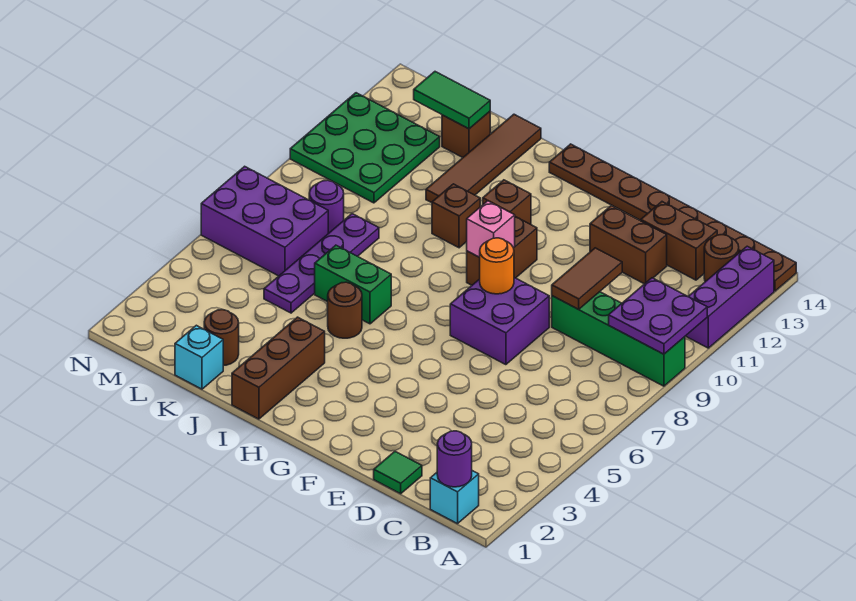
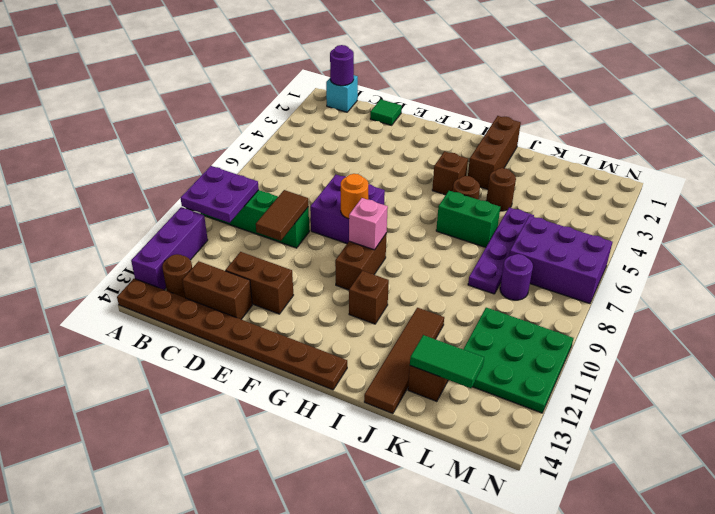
brown brick I10 level 1 -> brown brick H4 level 1
cyan brick K1 level 1 -> none
brown round brick K2 level 1 -> brown round brick J4 level 1

